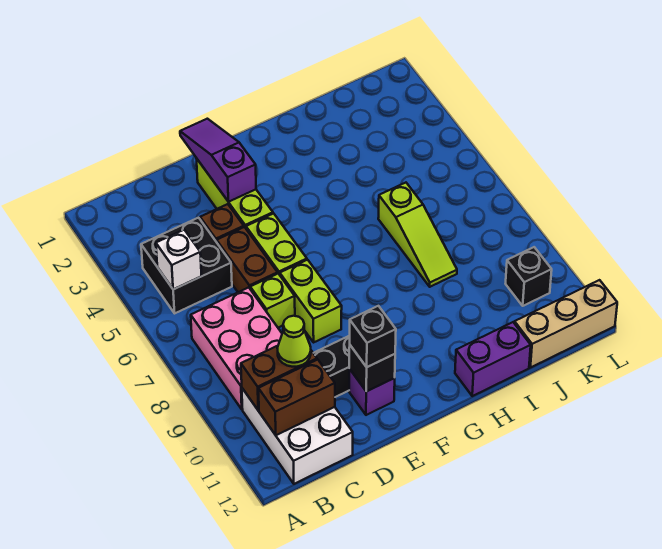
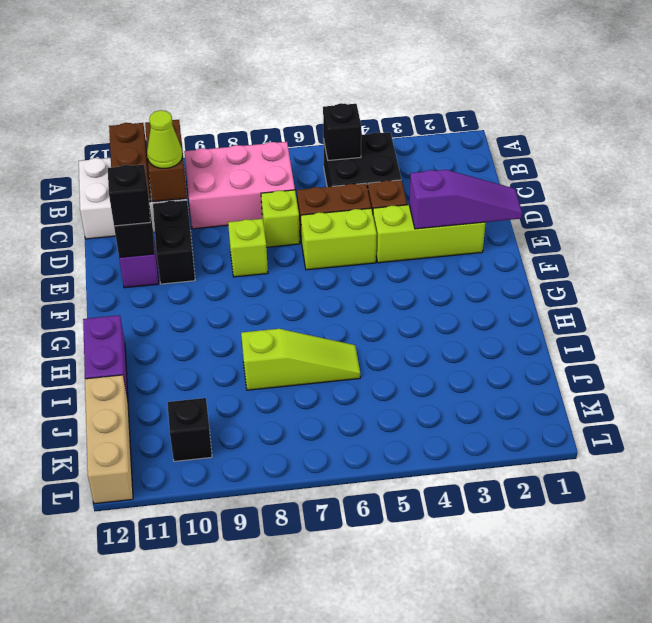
white brick B5 level 2 -> black brick B5 level 2
lime brick E7:E8 level 1 -> lime brick E8 level 1
lime slope I6:I8 level 1 top 6 -> lime slope I6:I8 level 1 top 8

